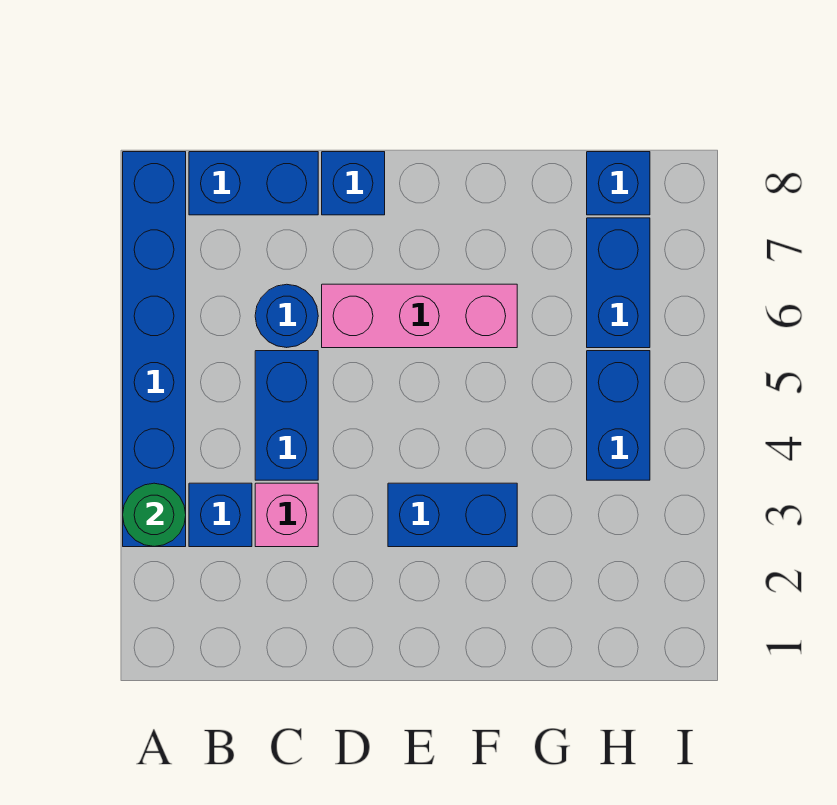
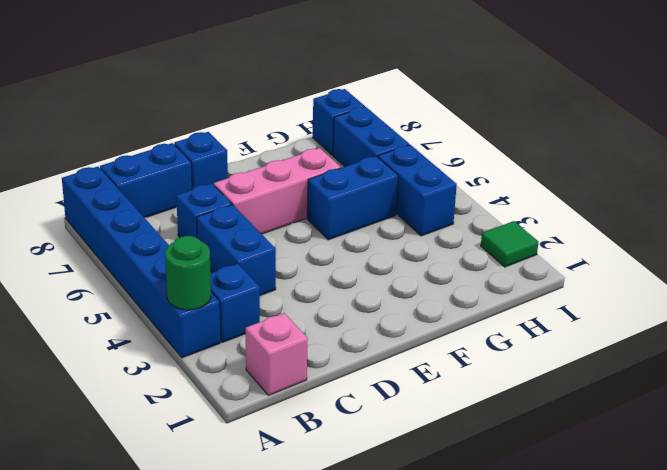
pink brick C3 level 1 -> pink brick B1 level 1
blue round brick C6 level 1 -> blue brick C6 level 1
blue brick E3:F3 level 1 -> blue brick F5:G5 level 1
none -> green tile I2 level 1

